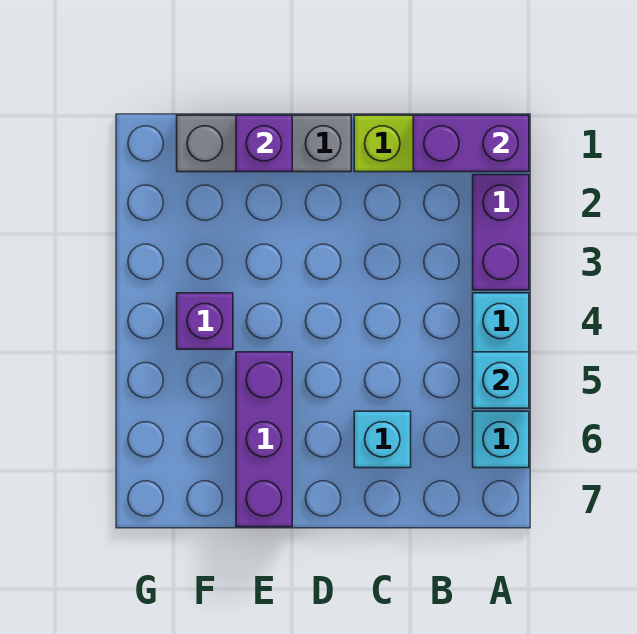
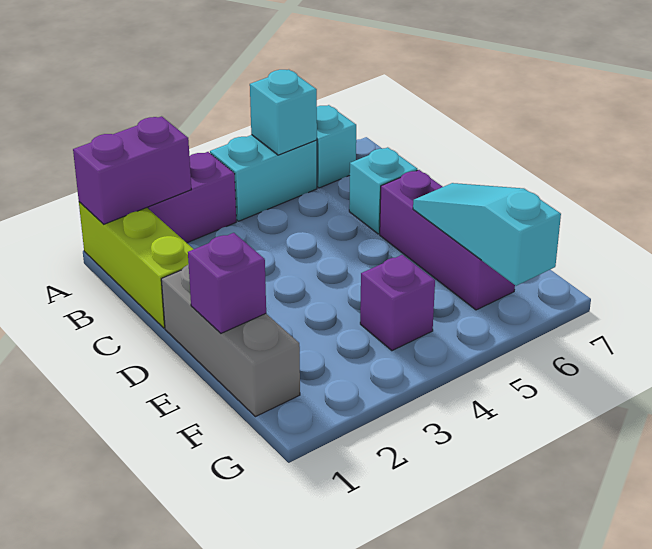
purple brick A1:B1 level 2 -> purple brick A1:A2 level 2
purple brick E5:E7 level 1 -> purple brick D6:F6 level 1
none -> cyan slope E6:G6 level 2 top G

